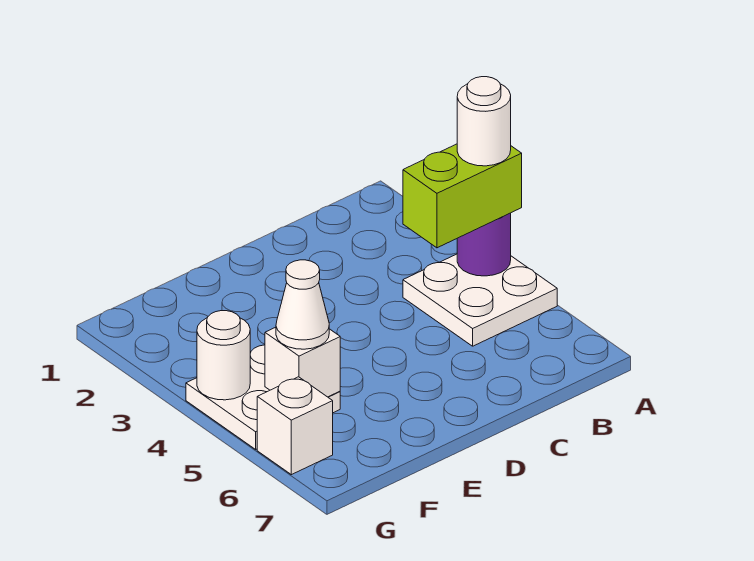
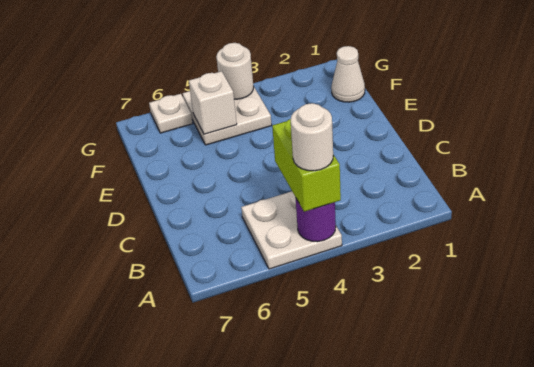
white cone F5 level 3 -> white cone F1 level 1
white brick G6 level 1 -> white plate G6 level 1

